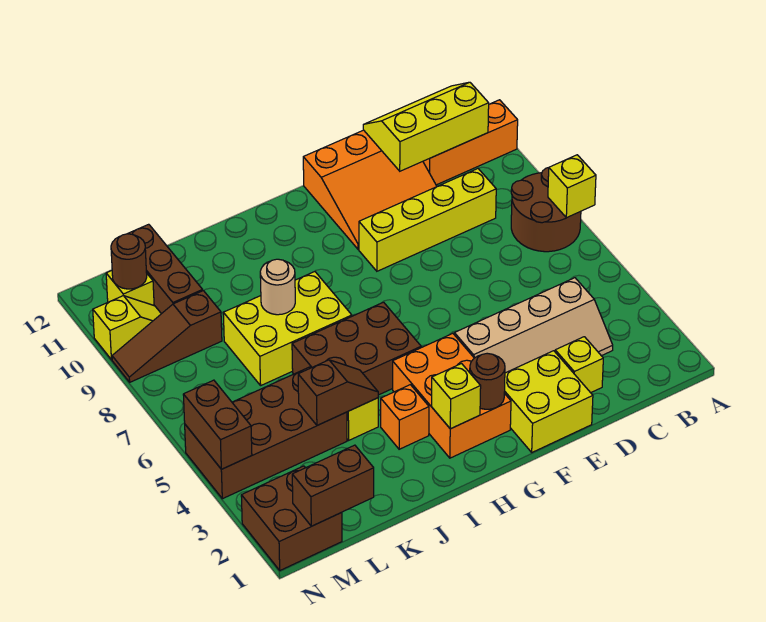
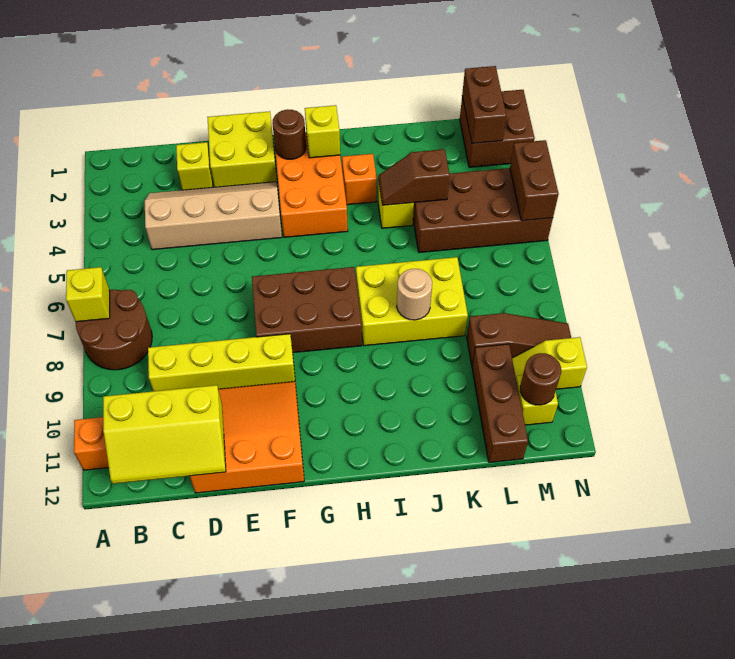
brown brick H5:J6 level 1 -> brown brick F7:H8 level 1
brown brick L1:M1 level 2 -> brown brick M1:M2 level 2

